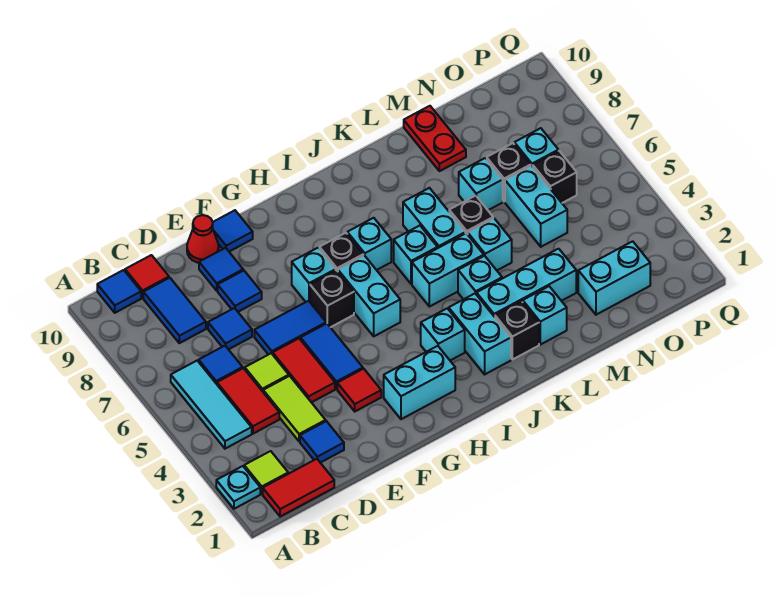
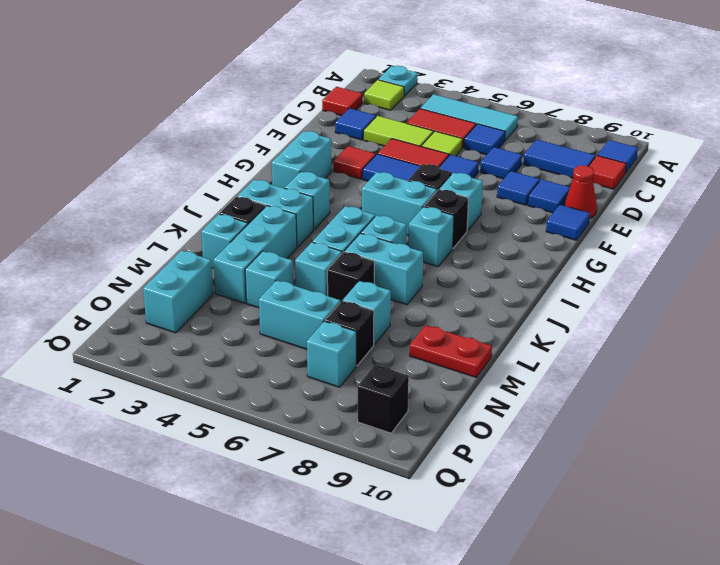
red tile B1:C1 level 1 -> red tile C1 level 1
cyan brick K4 level 1 -> cyan brick M4 level 1
black brick O6 level 1 -> black brick P9 level 1

